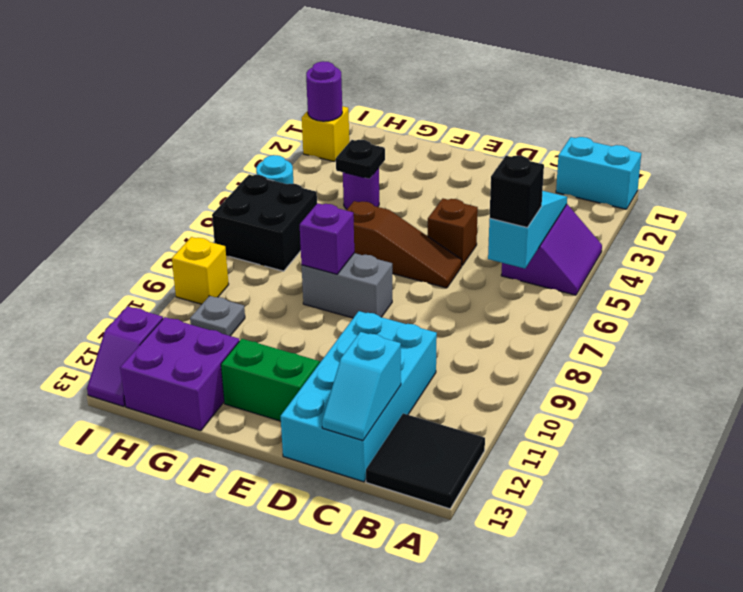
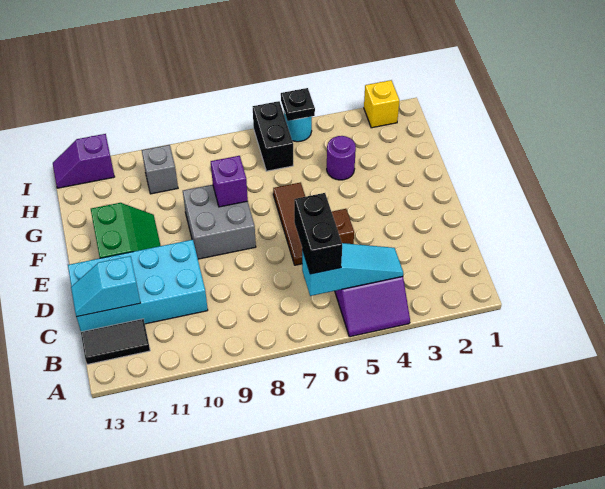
cyan brick A1:B1 level 1 -> none
black tile A12:B13 level 1 -> black tile B12:B13 level 1
black brick B6 level 3 -> black brick B6:C6 level 3
brown slope D6:F6 level 1 top F -> brown tile D6:F6 level 1
grey brick E8:F8 level 1 -> grey brick E8:F9 level 1
black plate G4 level 2 -> black plate I5 level 2
purple brick G12:H13 level 1 -> none
black brick H6:I7 level 1 -> black brick H6:I6 level 1
grey plate H10 level 1 -> grey brick H10 level 1
purple round brick I2 level 2 -> none
yellow brick I9 level 1 -> none

